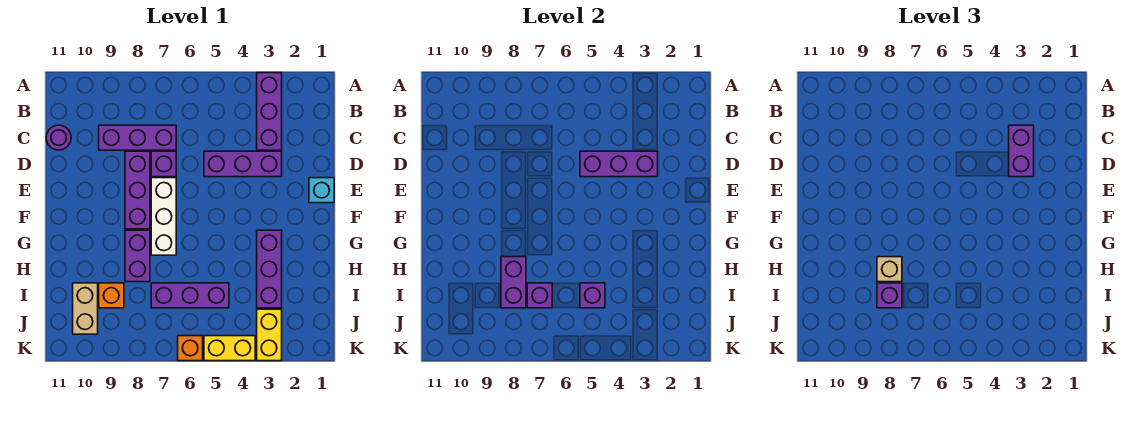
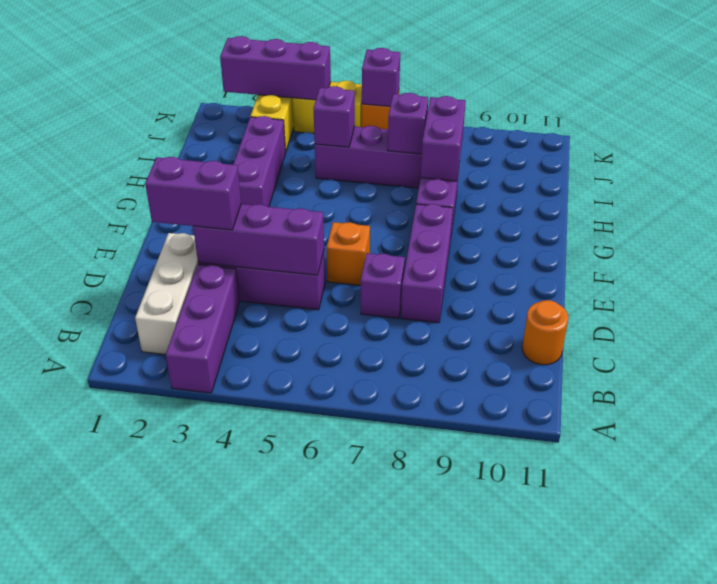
purple brick C3:D3 level 3 -> purple brick D2:D3 level 3
purple brick C7:C9 level 1 -> purple brick K2:K4 level 2
purple round brick C11 level 1 -> orange round brick C11 level 1
cyan brick E1 level 1 -> none
white brick E7:G7 level 1 -> white brick B2:D2 level 1
tan brick H8 level 3 -> none
purple brick I8 level 3 -> purple brick K6 level 2
orange brick I9 level 1 -> orange brick E6 level 1
tan brick I10:J10 level 1 -> none

